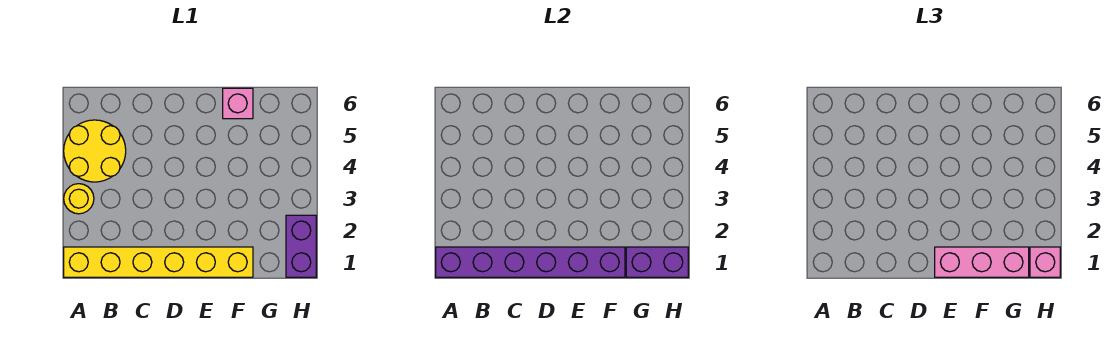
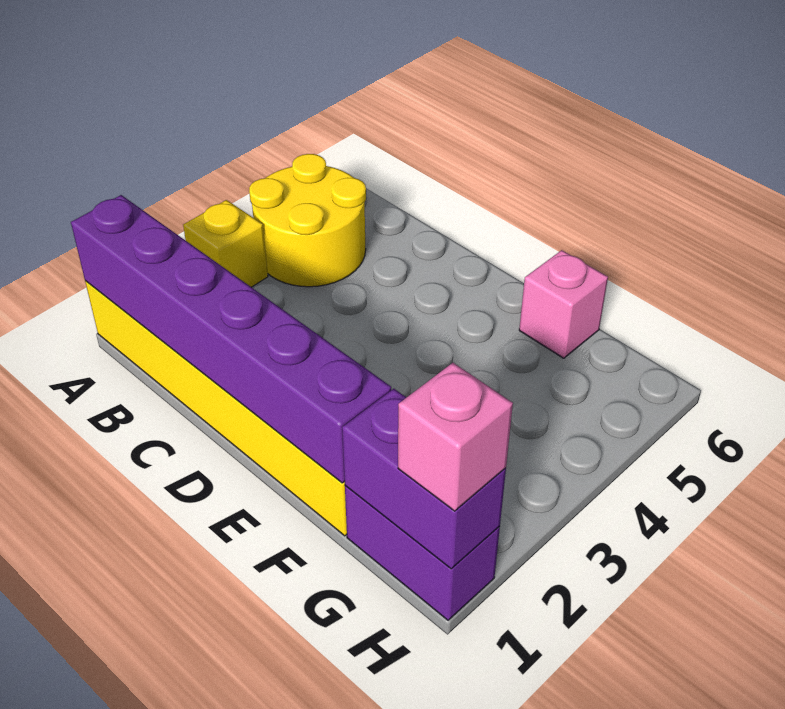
yellow round brick A3 level 1 -> yellow brick A3 level 1
pink brick E1:G1 level 3 -> none
purple brick H1:H2 level 1 -> purple brick G1:H1 level 1

